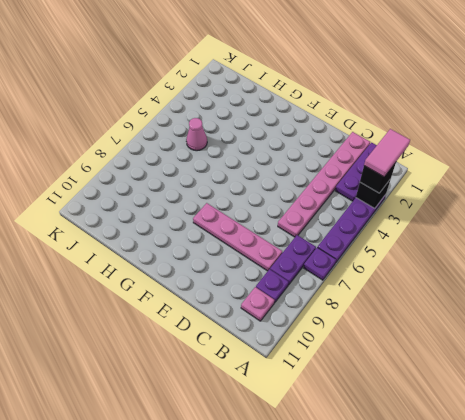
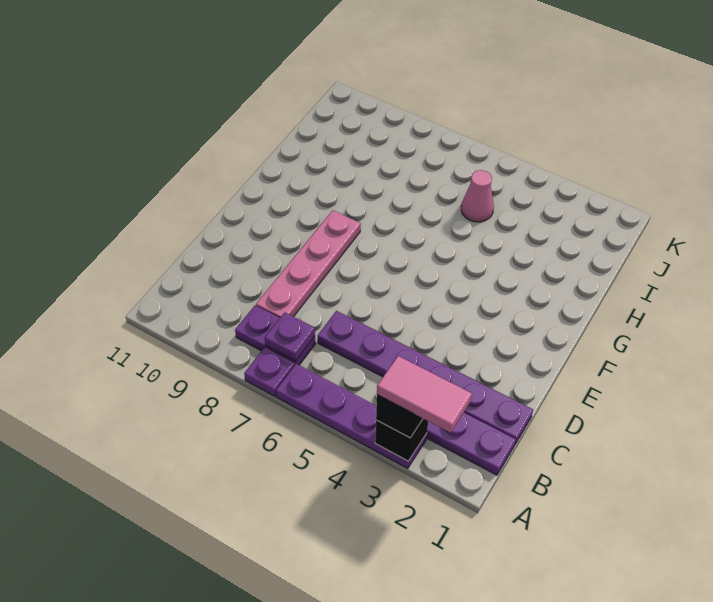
purple plate B9 level 1 -> purple plate B7 level 2
pink plate B10 level 1 -> none
pink plate C1:C6 level 1 -> purple plate C1:C6 level 1

